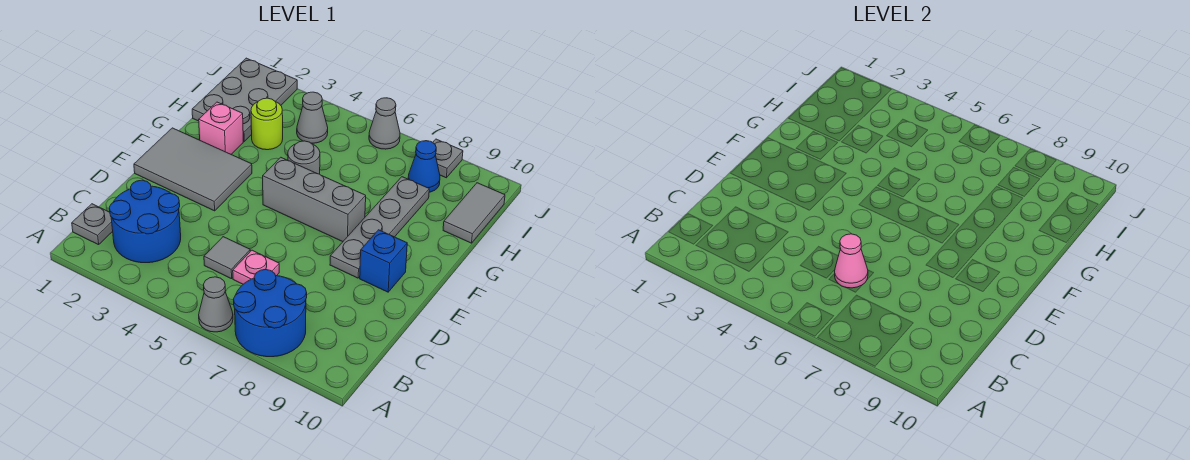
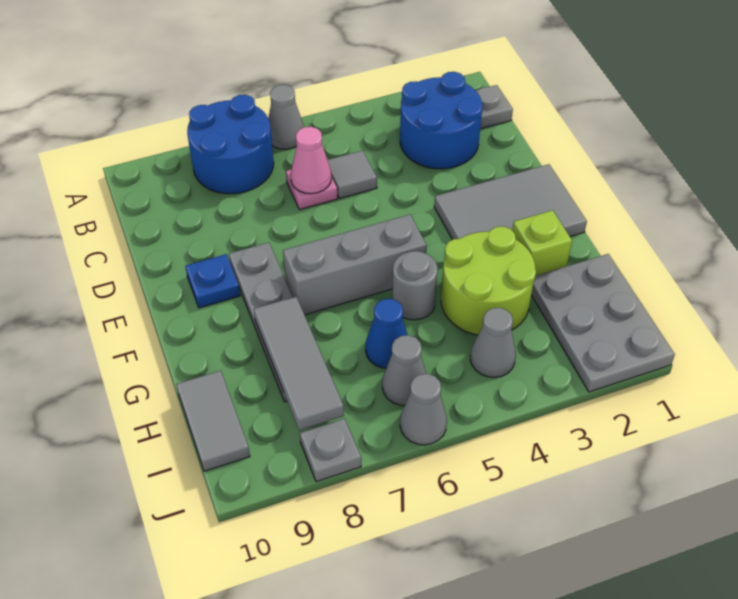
blue brick E9 level 1 -> blue plate E9 level 1
pink brick G2 level 1 -> lime brick G2 level 1
none -> grey tile G8:I8 level 2
lime round brick H3 level 1 -> lime round brick G3:H4 level 1
none -> grey cone I6 level 1
blue cone I8 level 1 -> blue cone H6 level 1

